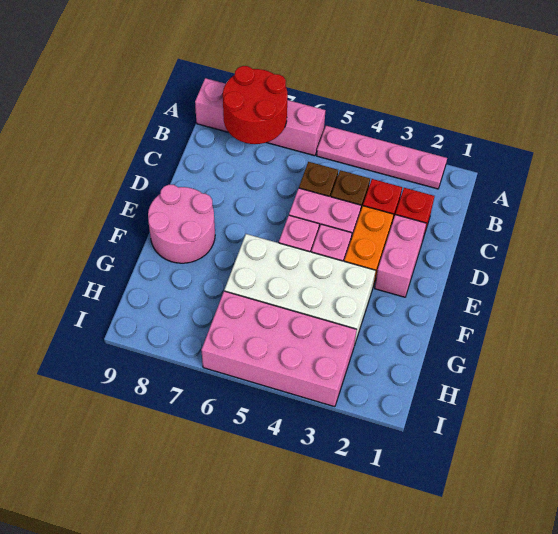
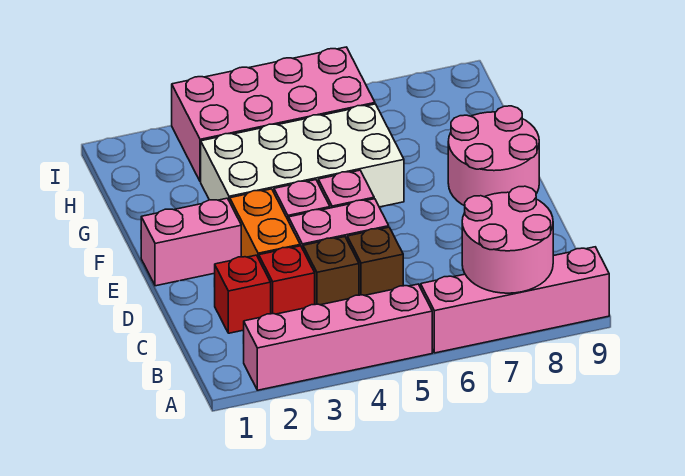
pink plate A2:A5 level 1 -> pink brick A2:A5 level 1
red round brick A7:B8 level 2 -> pink round brick A7:B8 level 2
pink brick D2:E2 level 1 -> pink brick E1:E2 level 1

